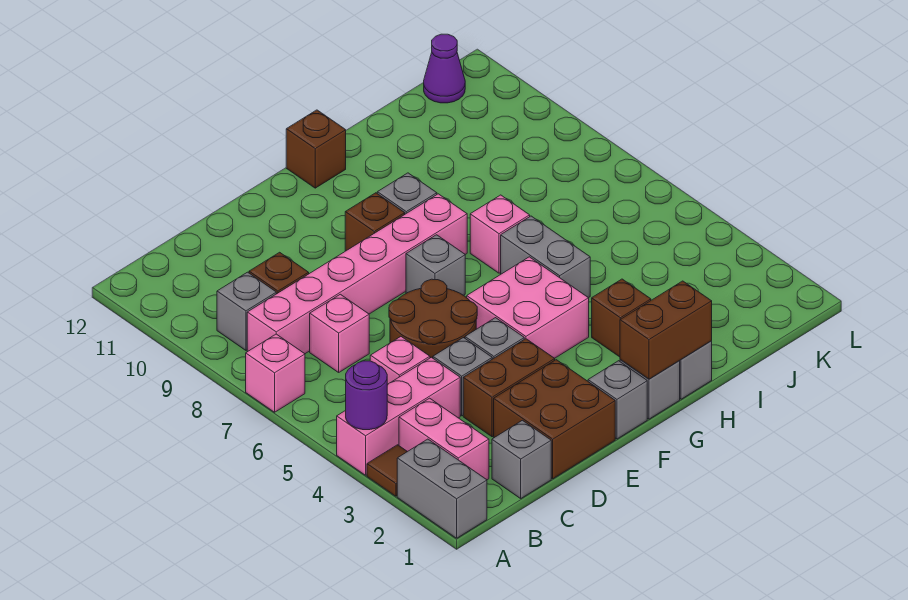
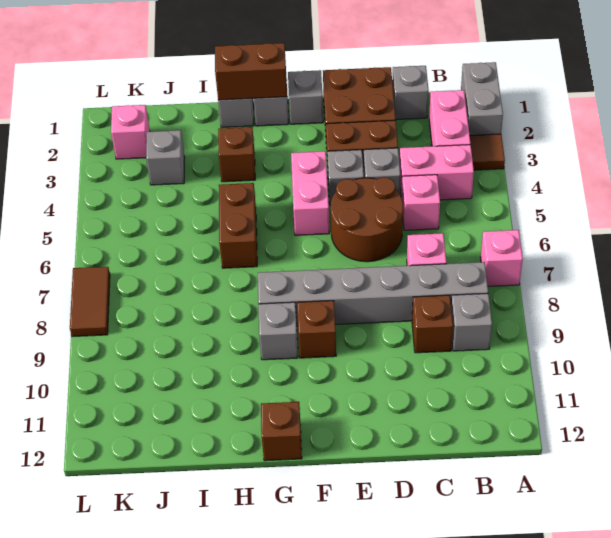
pink brick A4:C4 level 1 -> pink brick B4:C4 level 1
purple round brick A4 level 2 -> none
pink brick B8:G8 level 1 -> grey brick B8:G8 level 1
pink brick F4:G5 level 1 -> pink brick F4:F5 level 1
grey brick F7 level 1 -> grey brick J3 level 1
grey brick H5:H6 level 1 -> brown brick H5:H6 level 1
pink brick H7 level 1 -> pink brick K2 level 1
purple cone K12 level 1 -> none
none -> brown tile L7:L8 level 1

